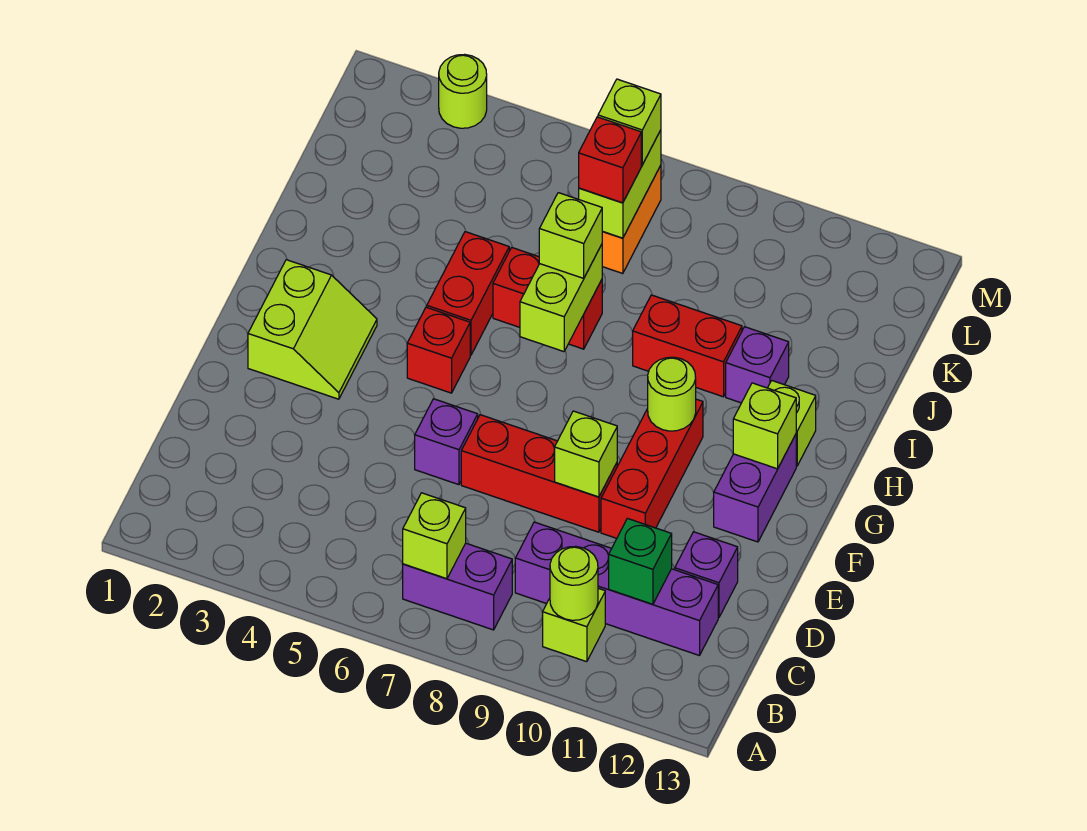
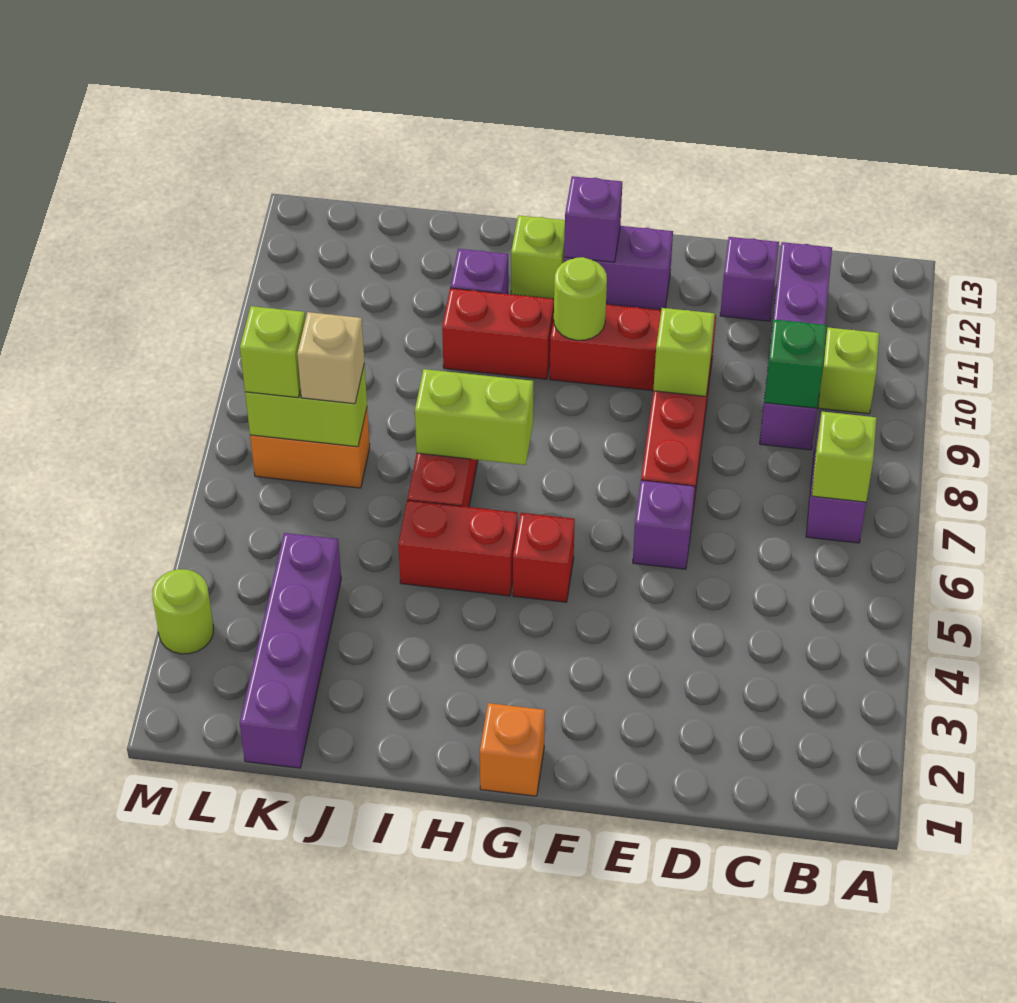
lime round brick B10 level 2 -> none
green brick C11 level 2 -> green brick C9 level 2
lime slope F2:G3 level 1 top 2 -> none
none -> orange brick G1 level 1
lime brick G12 level 2 -> purple brick G12 level 2
lime brick I7 level 3 -> none
red brick I9:I10 level 1 -> red brick H10:I10 level 1
none -> purple brick K1:K4 level 1
red brick K7 level 3 -> tan brick K7 level 3

